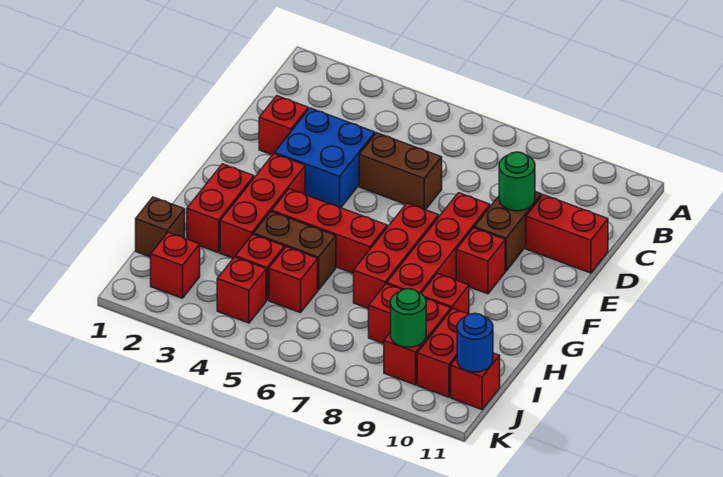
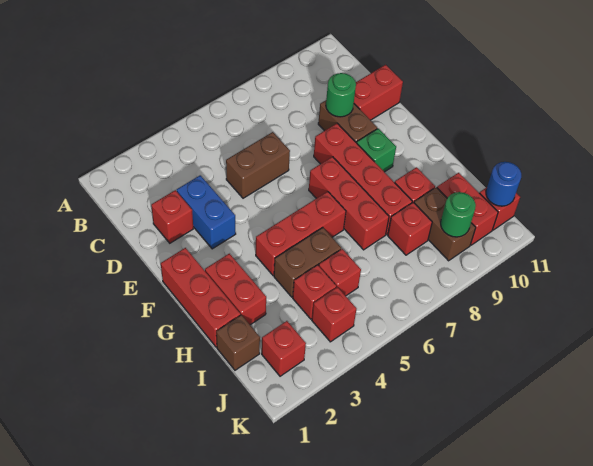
blue brick D3:E4 level 1 -> blue brick D3:E3 level 1
red brick F3:H3 level 1 -> red brick F1:H1 level 1
red brick F9 level 1 -> green brick F9 level 1
red brick I9:J9 level 1 -> brown brick I9:J9 level 1

